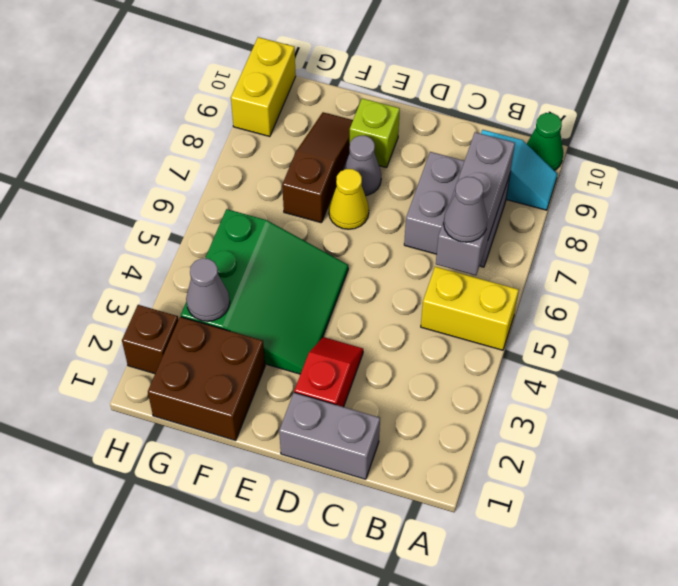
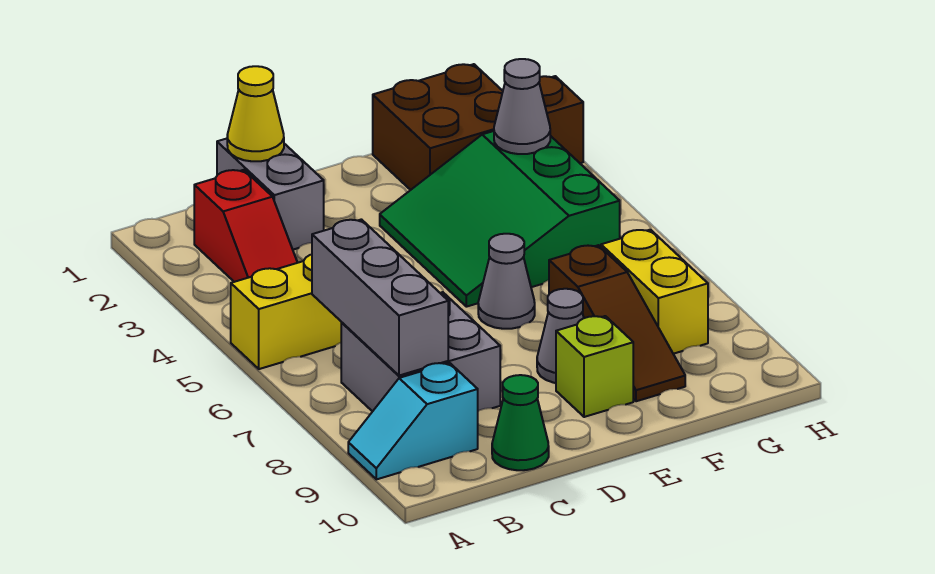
green cone A10 level 1 -> green cone C10 level 1
grey cone B6 level 3 -> grey cone E6 level 1
grey brick C1:D1 level 1 -> grey brick C1:C2 level 1
red slope D2:D3 level 1 top 2 -> red slope B2:B3 level 1 top 2
yellow cone E7 level 1 -> yellow cone C1 level 2
yellow brick H9:H10 level 1 -> yellow brick G7:G8 level 1

